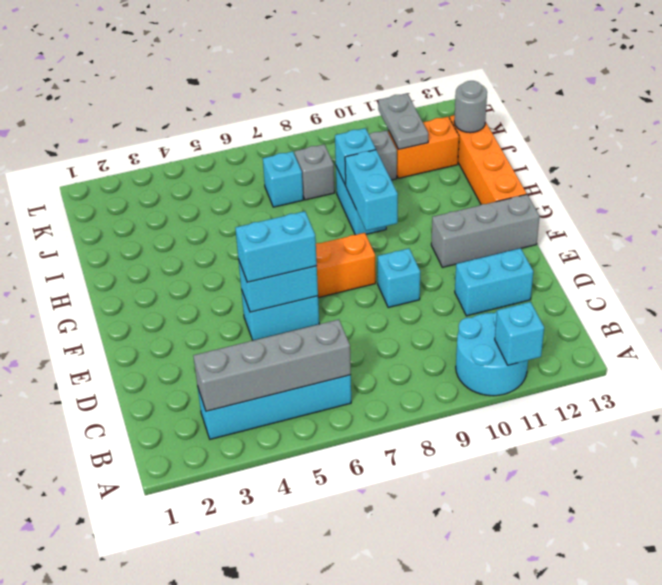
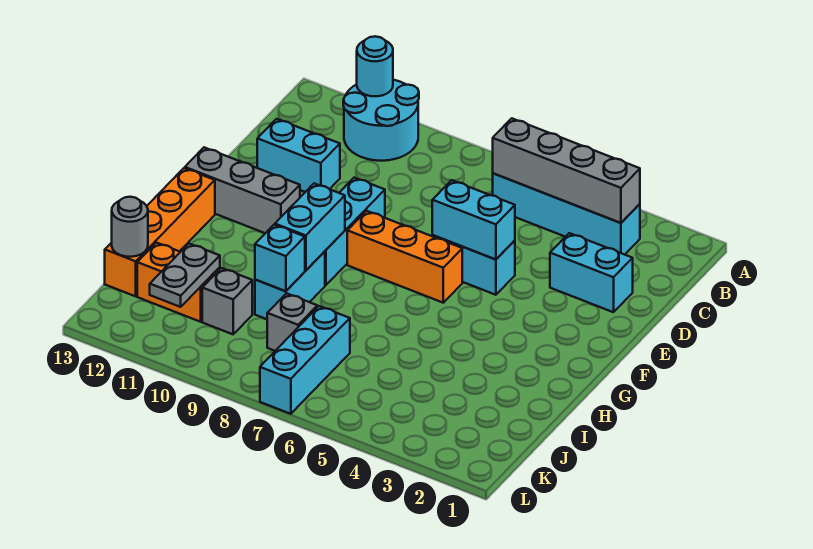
cyan brick A11 level 2 -> cyan round brick A11 level 2
cyan brick E5:E6 level 3 -> cyan brick D2:D3 level 1
cyan brick E9 level 1 -> cyan brick E9:G9 level 1
cyan brick J7 level 1 -> cyan brick J7:L7 level 1

